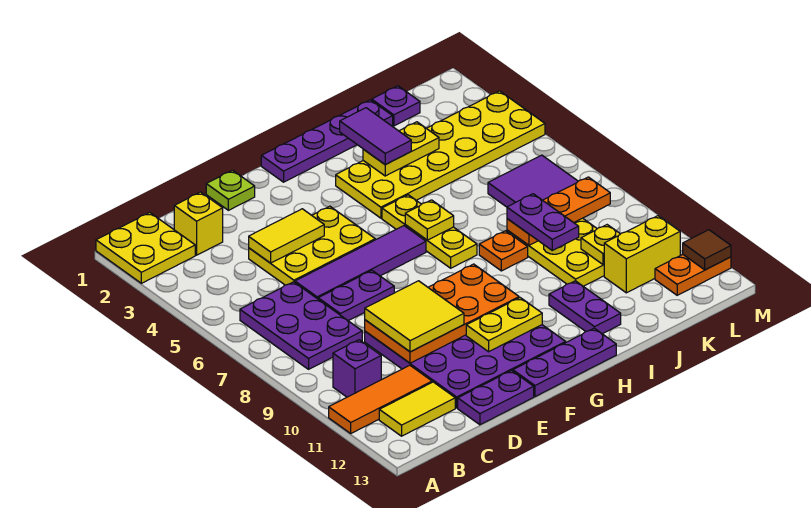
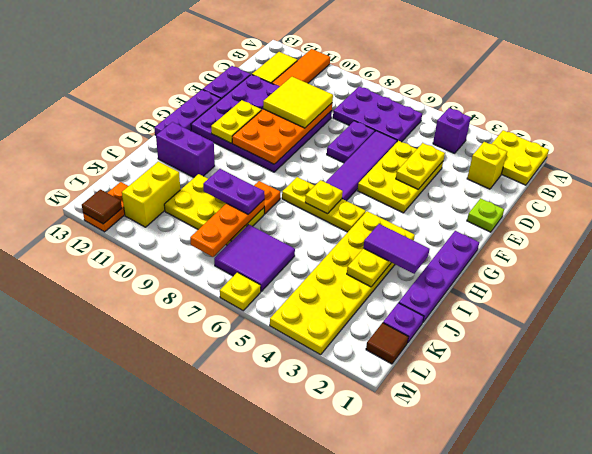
purple brick B10 level 1 -> purple brick B4 level 1
yellow tile D4:E4 level 2 -> yellow plate D4:E4 level 2
purple plate I11:I12 level 1 -> purple brick I11:I12 level 1
yellow plate K10 level 2 -> yellow plate M6 level 1
none -> brown tile L1 level 1

